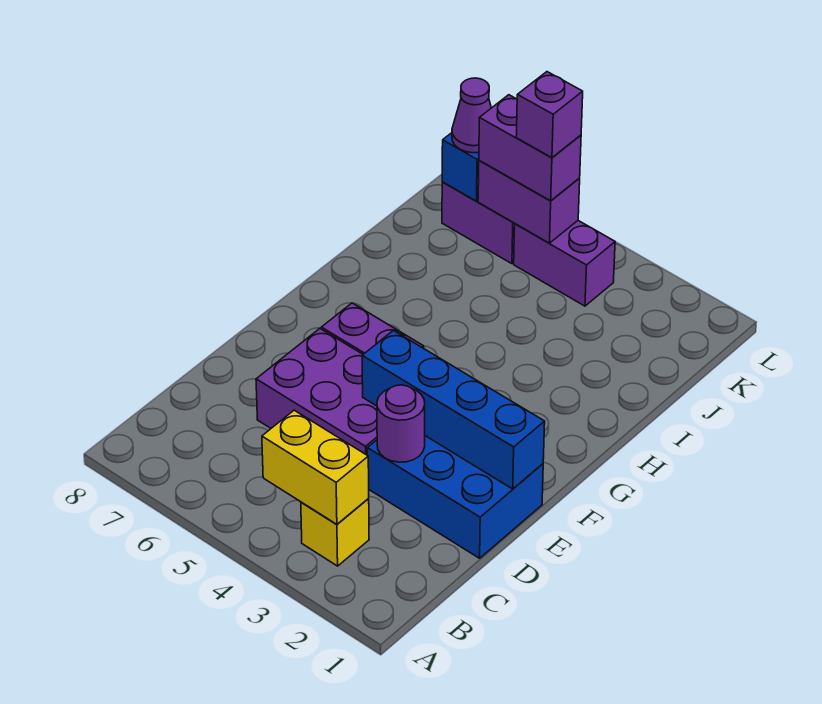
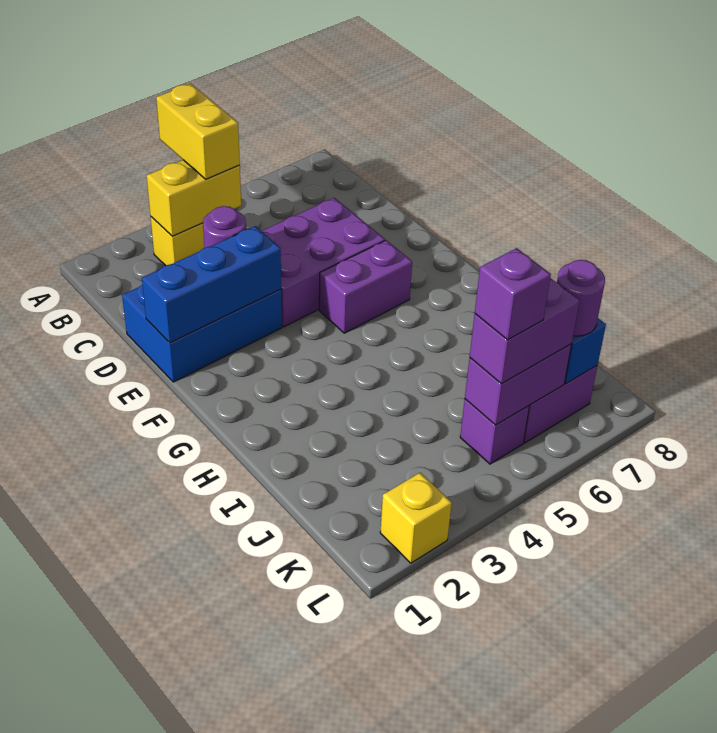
none -> yellow brick A4:B4 level 3
blue brick E1:E4 level 2 -> blue brick E1:E3 level 2
purple brick K4:K5 level 1 -> purple brick K5 level 1
purple cone K7 level 3 -> purple round brick K7 level 3
none -> yellow brick L2 level 1

